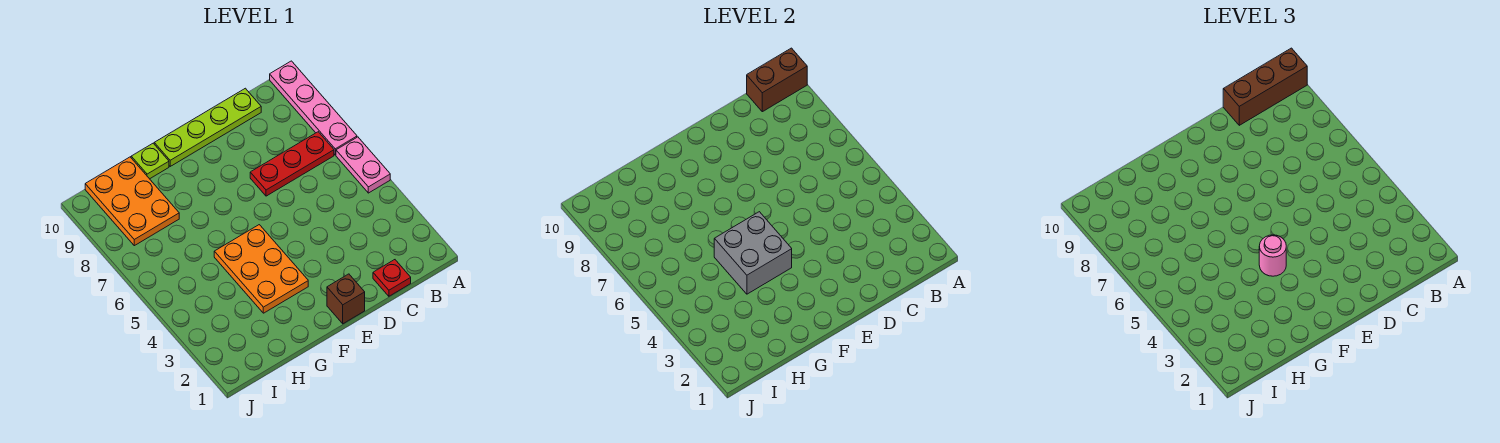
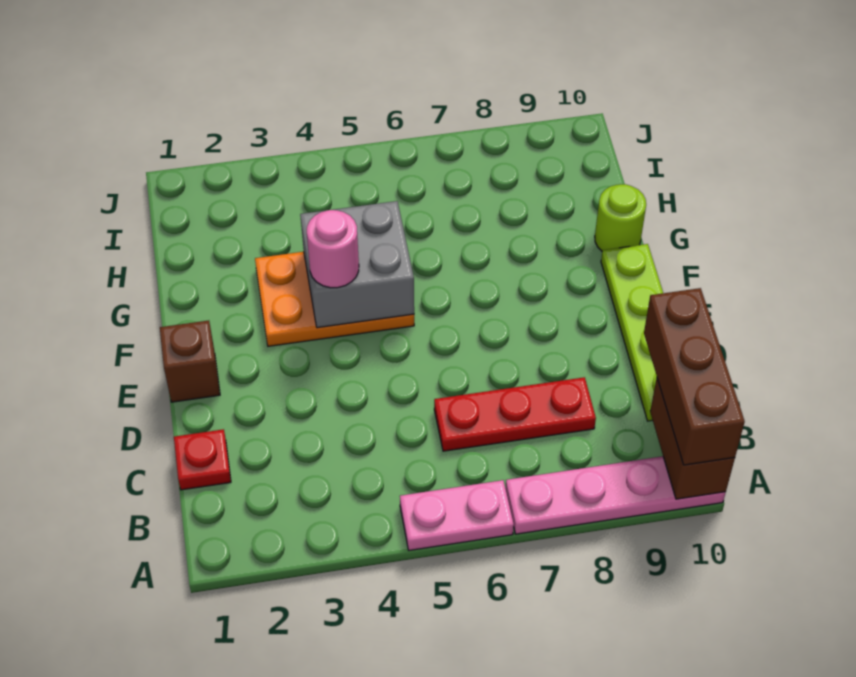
red plate B7:D7 level 1 -> red plate C6:C8 level 1
lime plate G10 level 1 -> lime round brick G10 level 1
orange plate H8:I10 level 1 -> none

